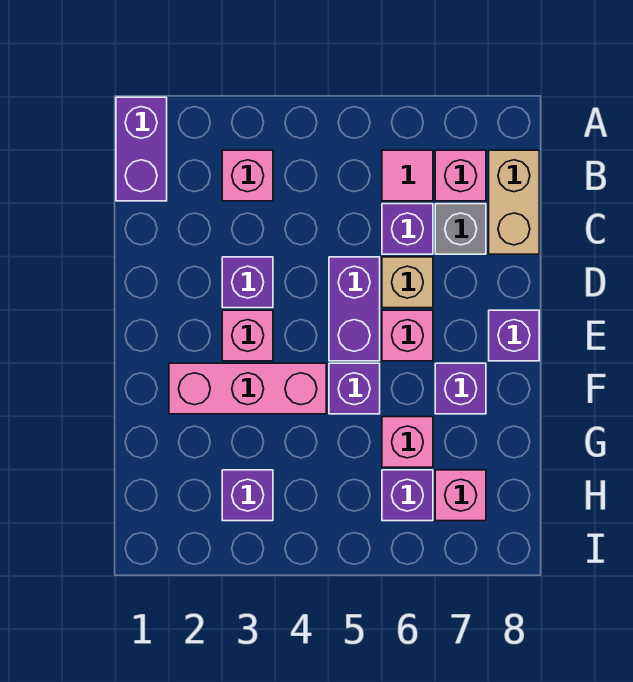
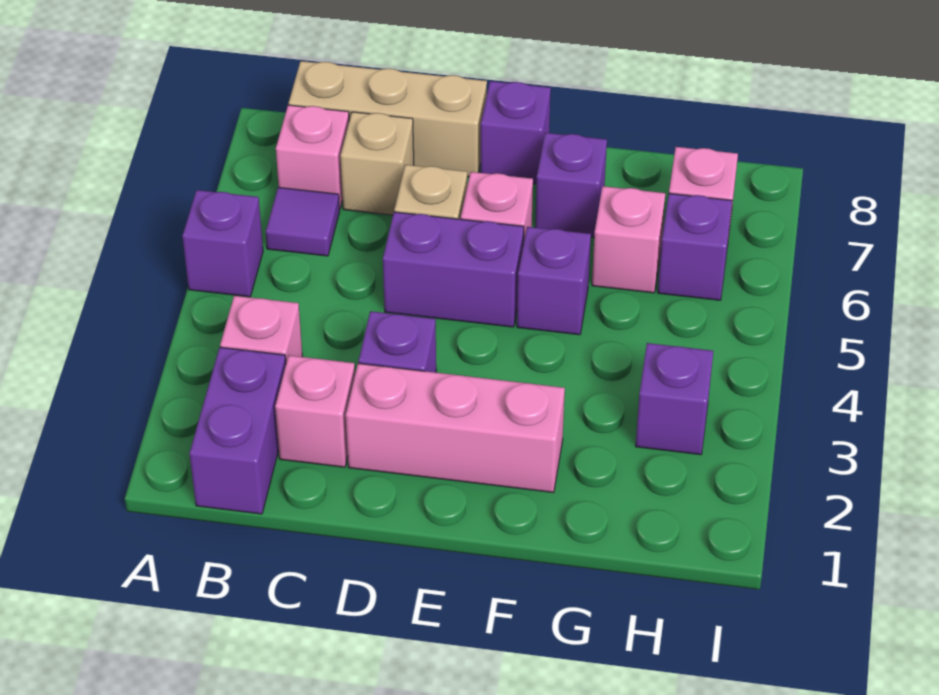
purple brick A1:B1 level 1 -> purple brick B1:B2 level 1
pink tile B6 level 1 -> purple tile B6 level 1
tan brick B8:C8 level 1 -> tan brick B8:D8 level 1
purple brick C6 level 1 -> purple brick A5 level 1
grey brick C7 level 1 -> tan brick C7 level 1
pink brick E3 level 1 -> pink brick C2 level 1
pink brick F2:F4 level 1 -> pink brick D2:F2 level 1

